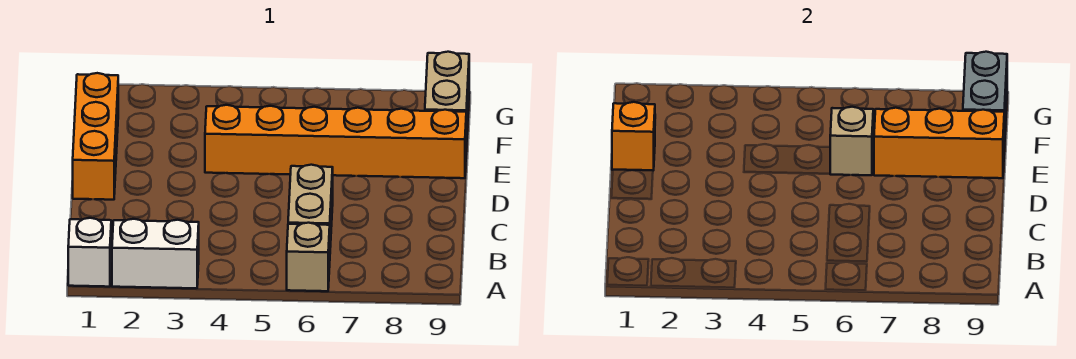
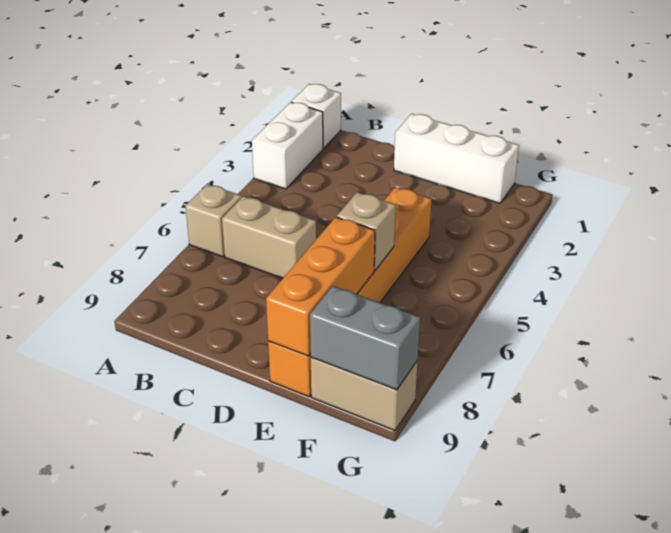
orange brick D1:F1 level 1 -> white brick D1:F1 level 1
orange brick E1 level 2 -> none

